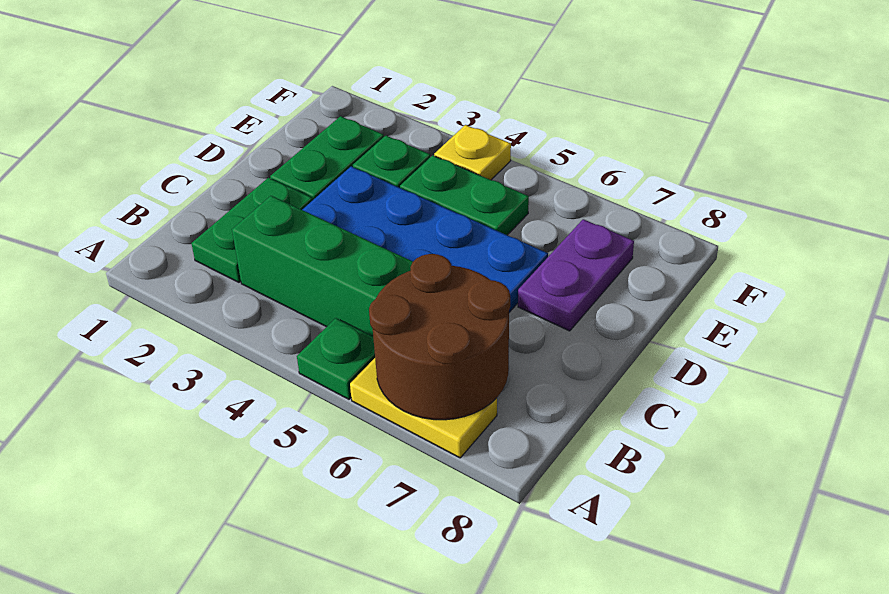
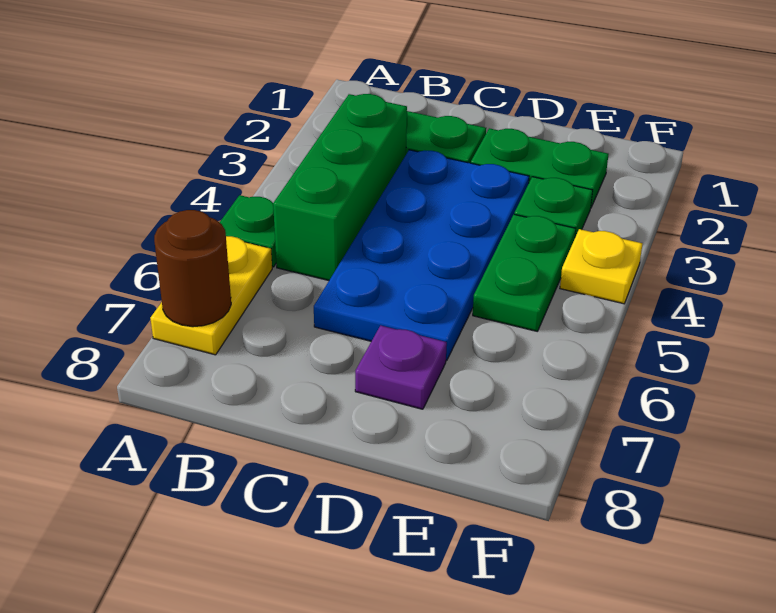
brown round brick A6:B7 level 2 -> brown round brick A7 level 2
purple plate D7:E7 level 1 -> purple plate D7 level 1

